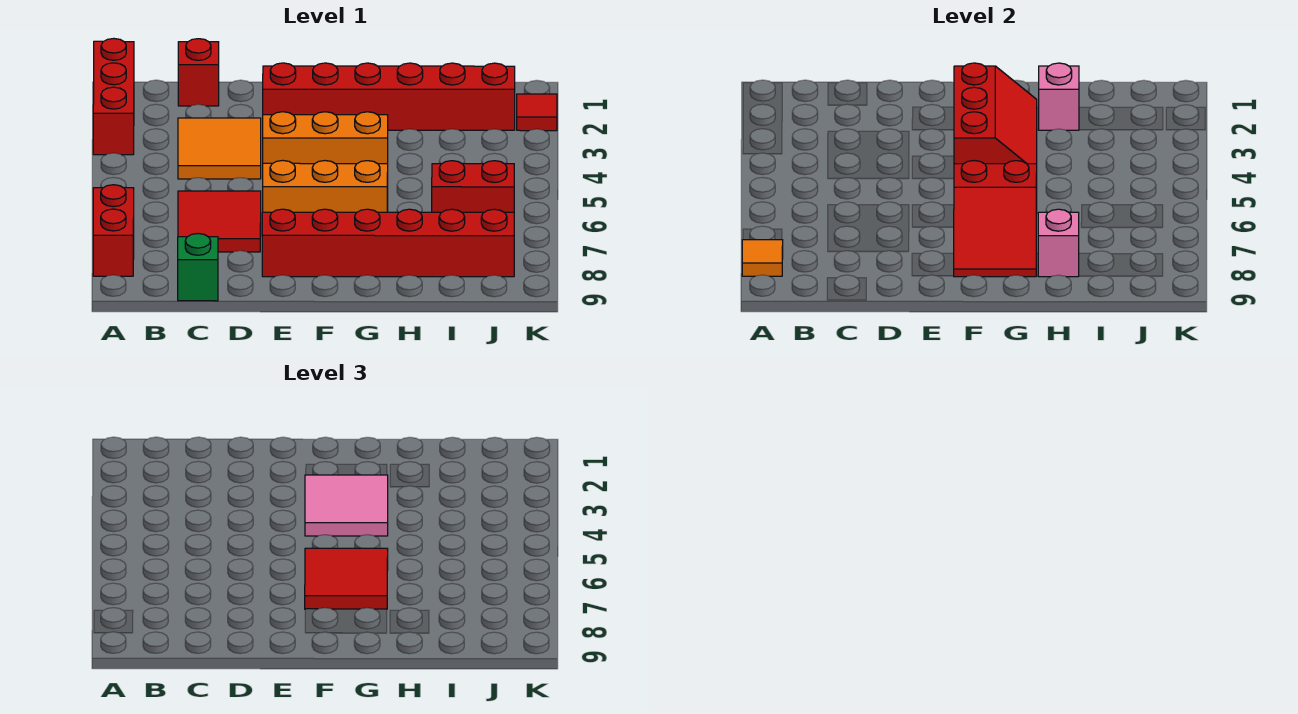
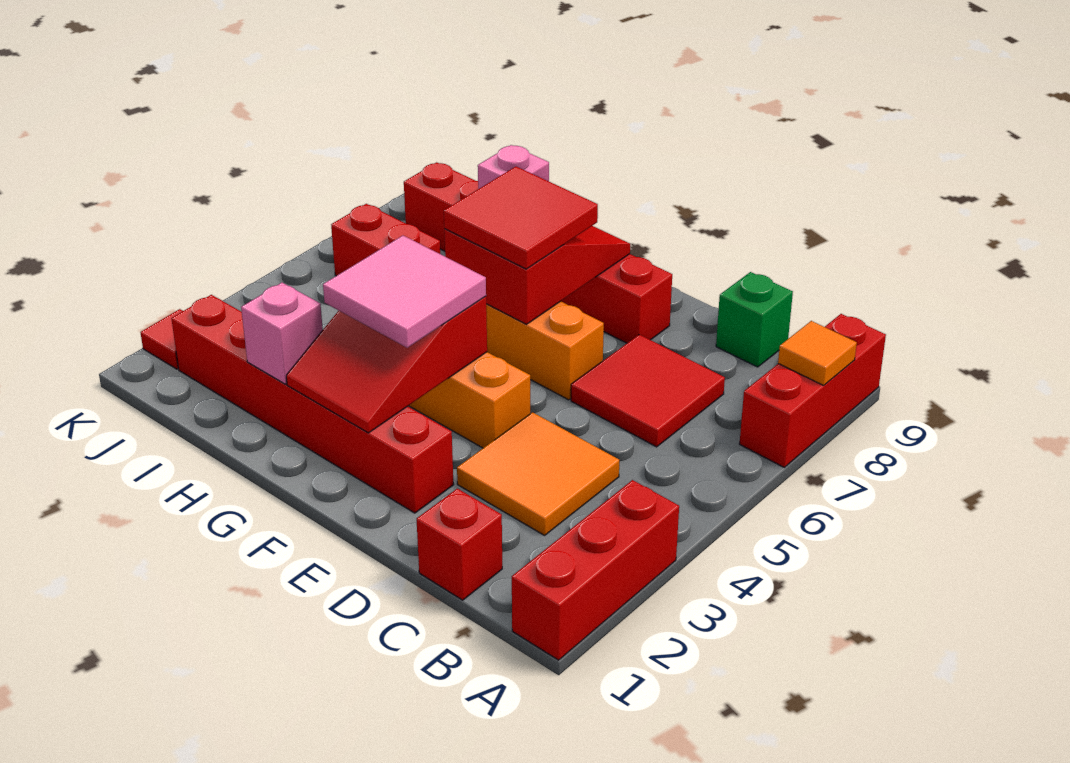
red brick A7:A8 level 1 -> red brick A7:A9 level 1
red slope F2:G4 level 2 top F -> red slope F2:G4 level 2 top 4

